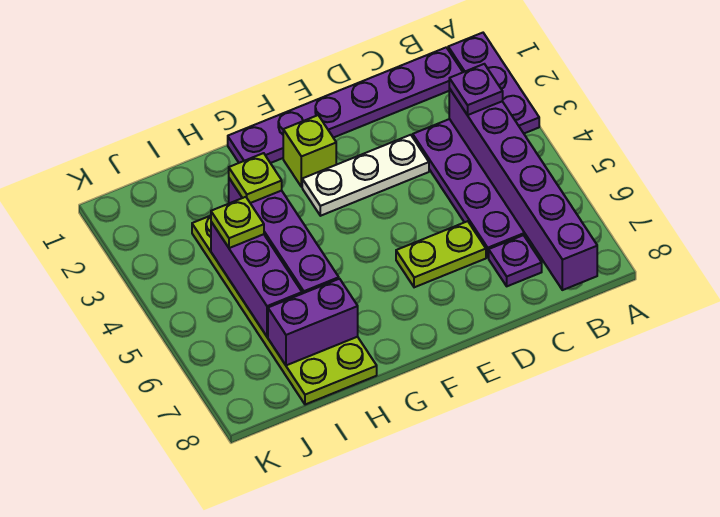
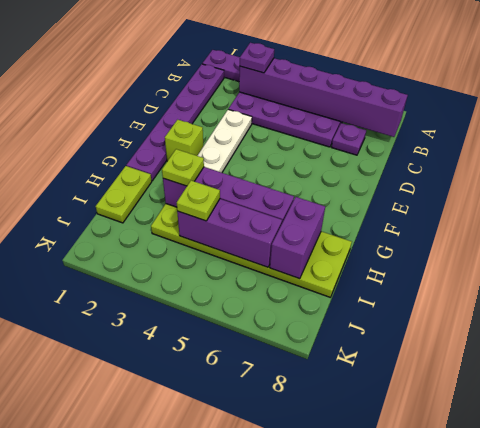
lime plate D6:E6 level 1 -> lime plate H1:I1 level 1

